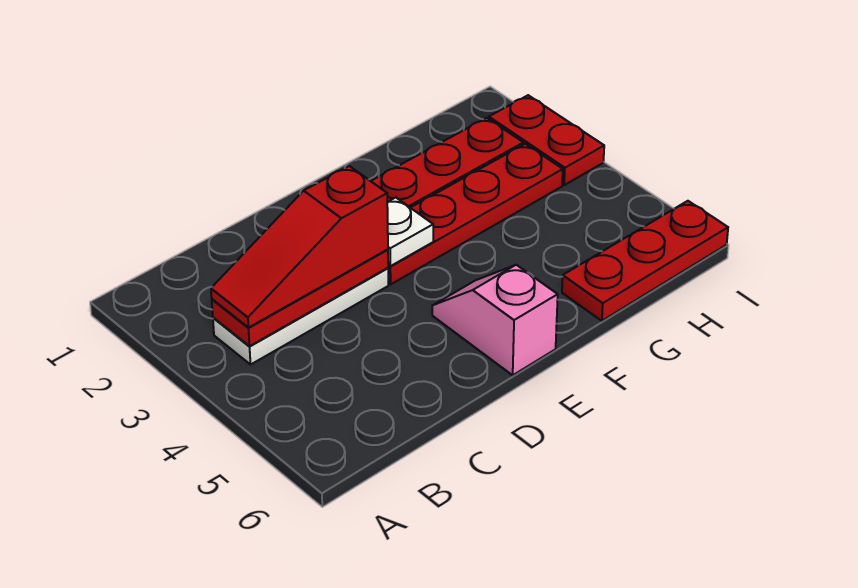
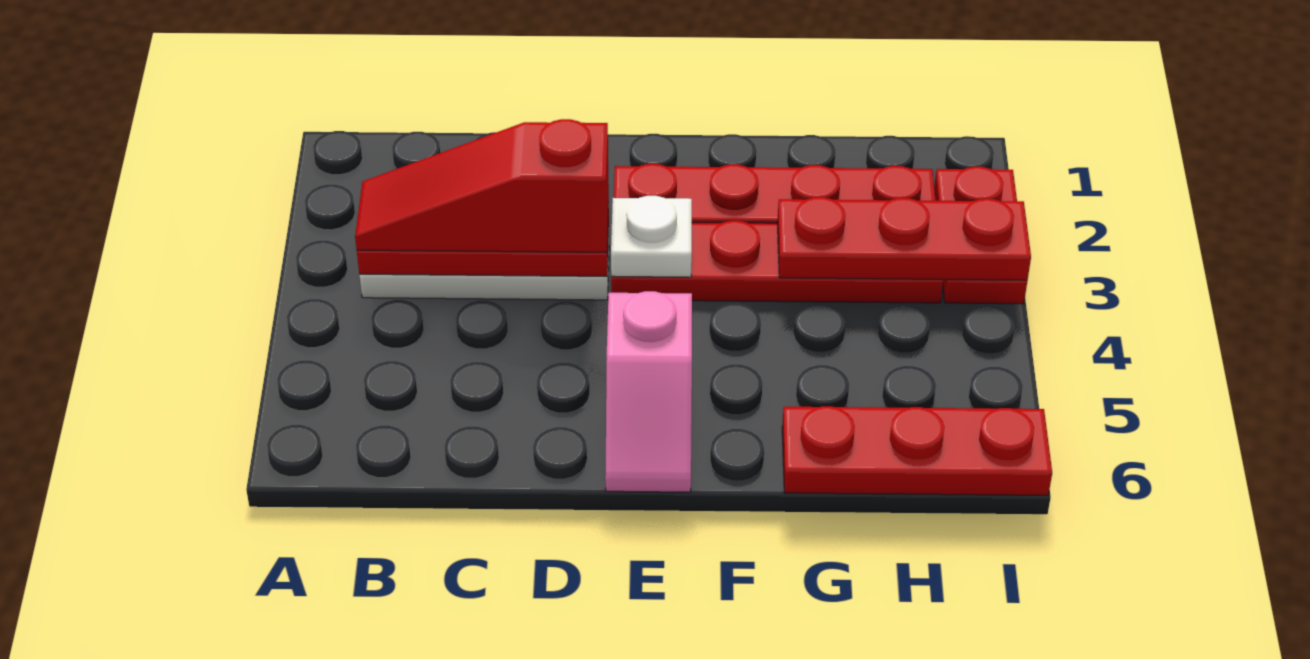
pink slope E5:E6 level 1 top 6 -> pink slope E5:E6 level 1 top 5
none -> red plate G3:I3 level 2

